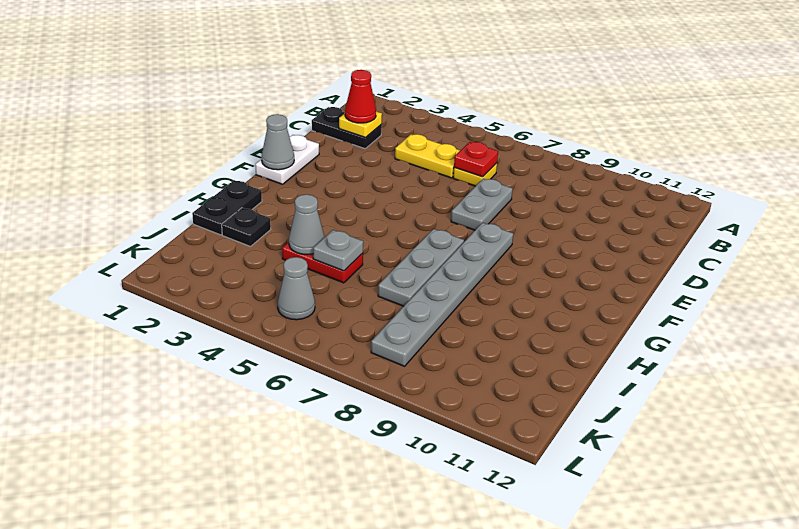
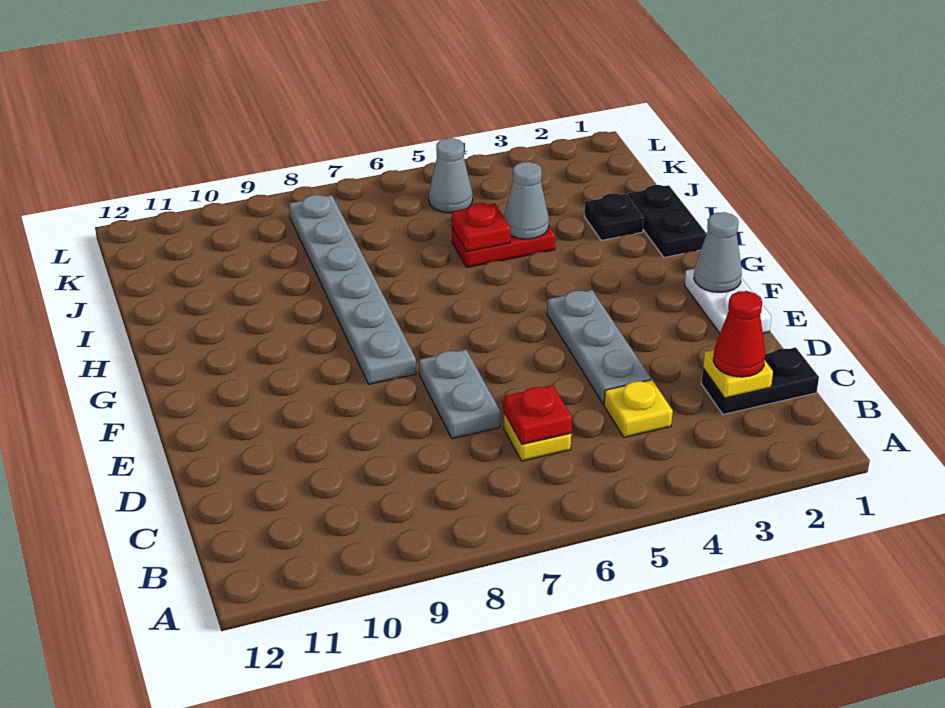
yellow plate C4:C5 level 1 -> yellow plate C4 level 1
grey plate G7:I7 level 1 -> grey plate D4:F4 level 1
grey plate I5 level 2 -> red plate I5 level 2

